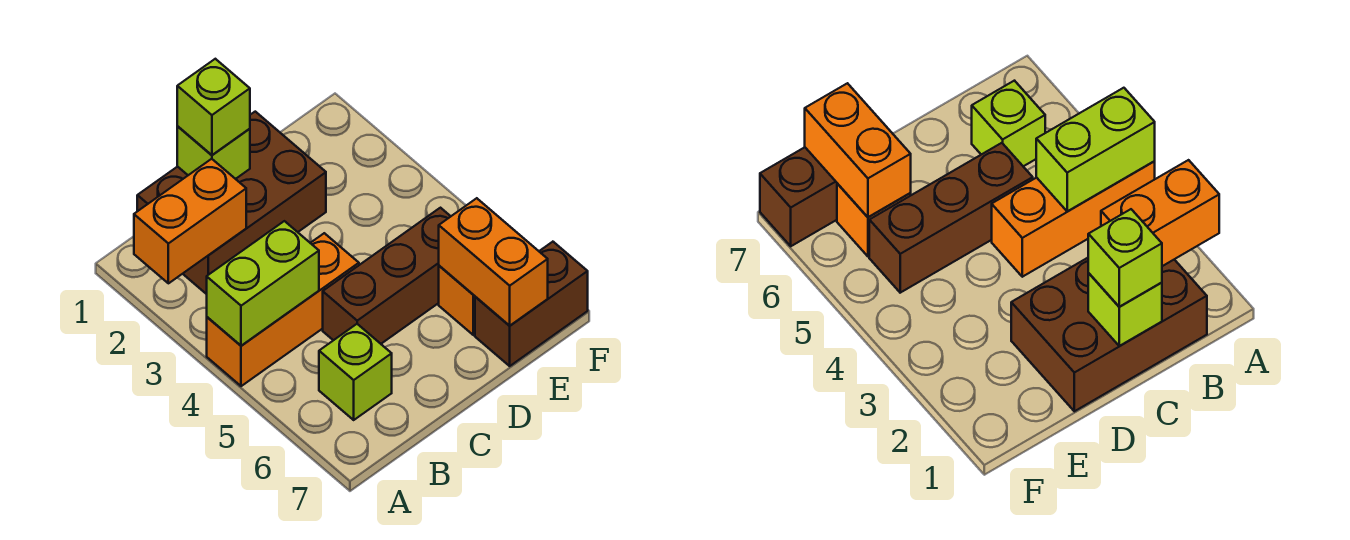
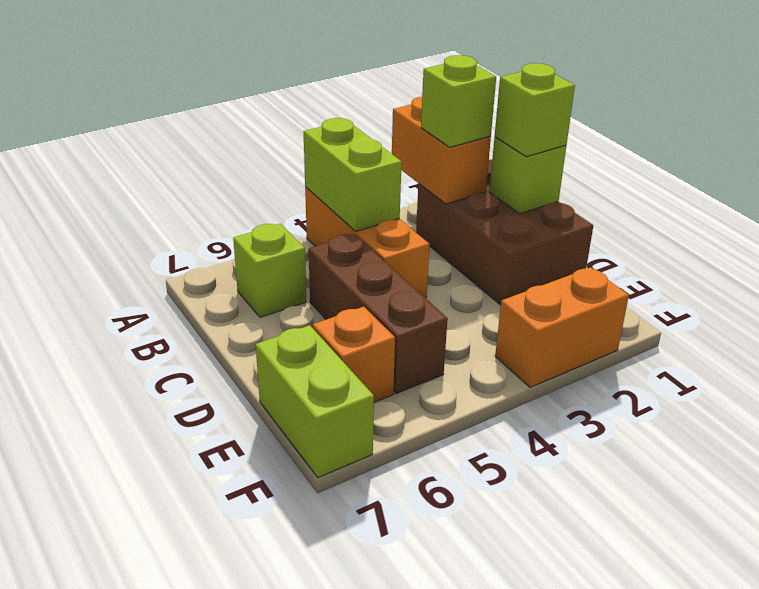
none -> lime brick B2 level 3
orange brick E6:E7 level 2 -> orange brick F2:F3 level 1
brown brick E7:F7 level 1 -> lime brick E7:F7 level 1

